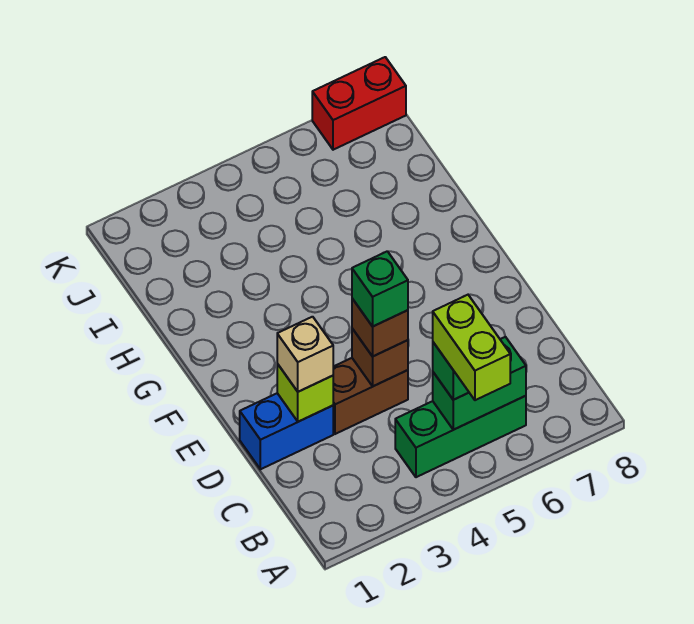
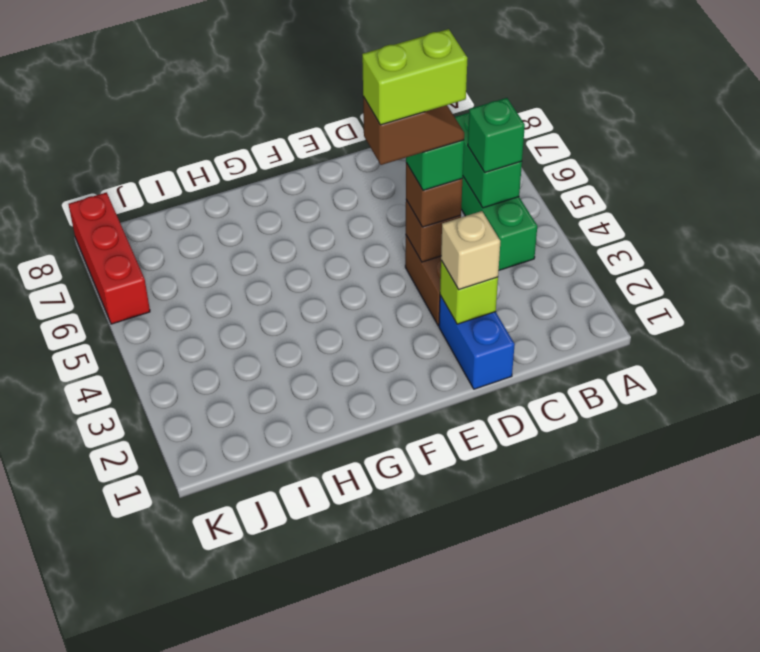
lime brick A5:B5 level 4 -> lime brick D4:E4 level 6
none -> brown slope D4:E4 level 5 top E
red brick K7:K8 level 1 -> red brick K6:K8 level 1

